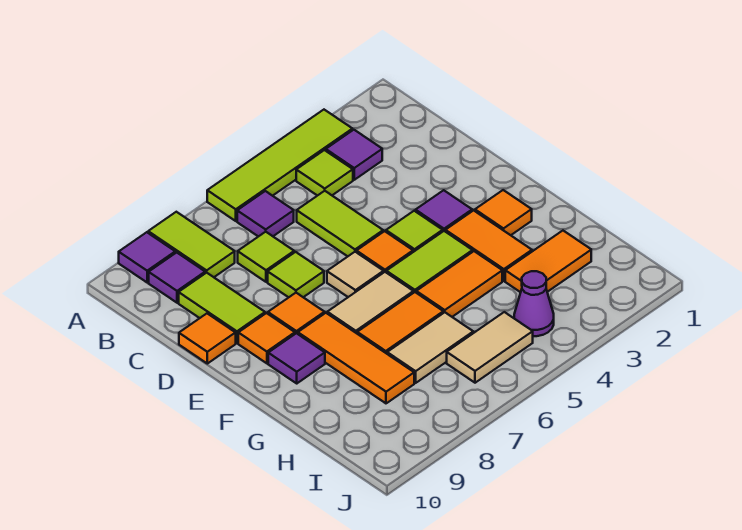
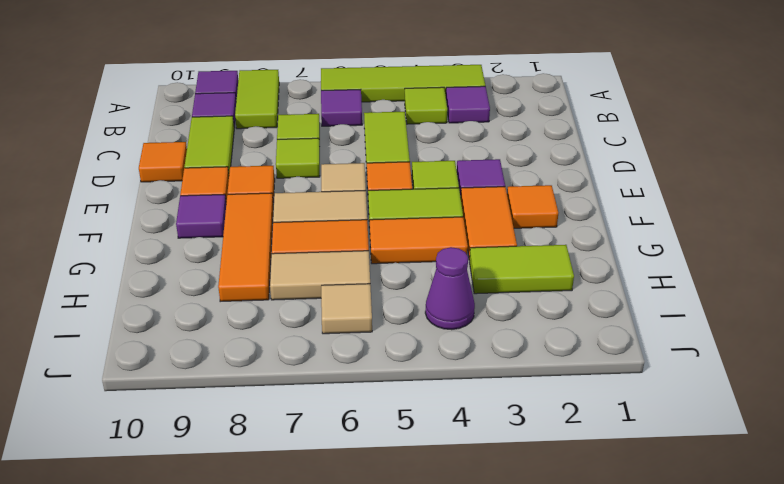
orange tile H2:H3 level 1 -> lime tile H2:H3 level 1
tan tile I5:I6 level 1 -> tan tile I6 level 1

